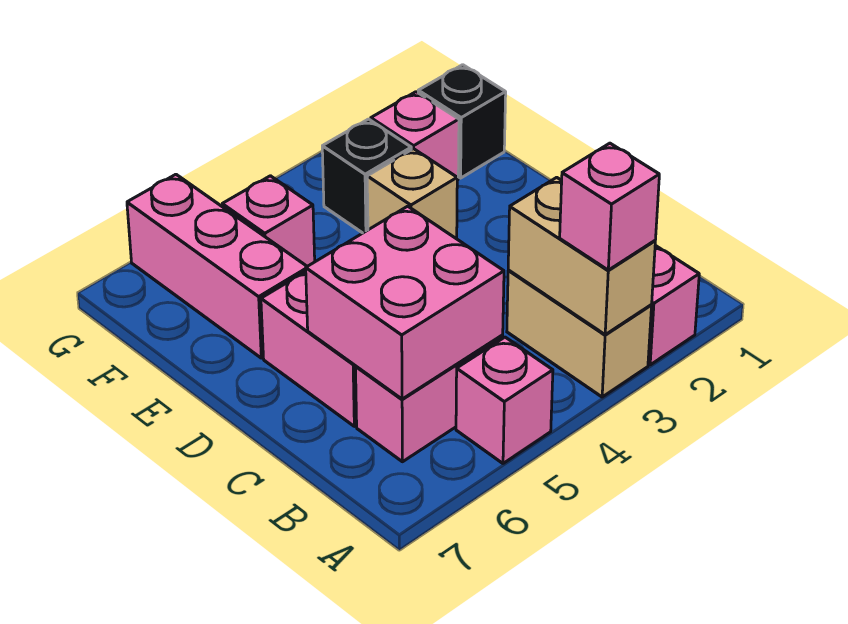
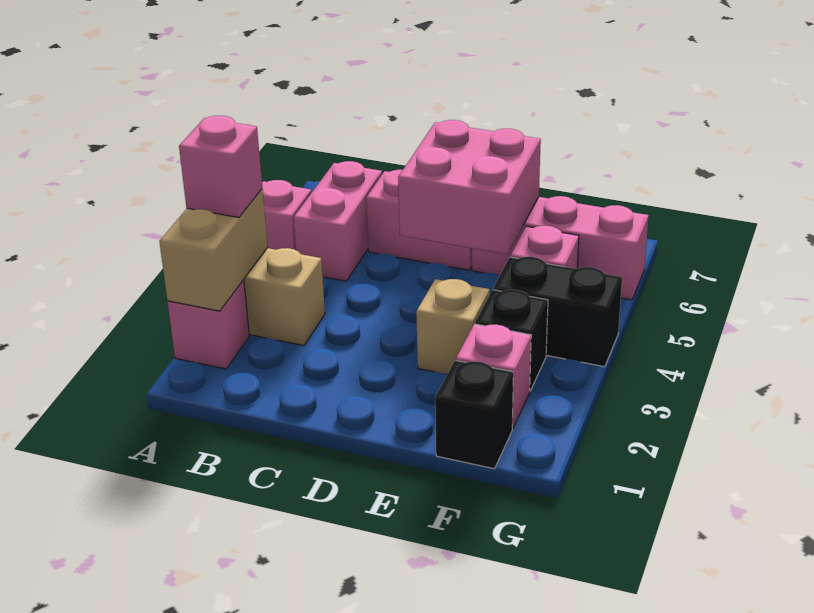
tan brick A3:B3 level 2 -> tan brick A2:A3 level 2
pink brick B5:C6 level 2 -> pink brick D5:E6 level 2
none -> black brick F4:G4 level 1

